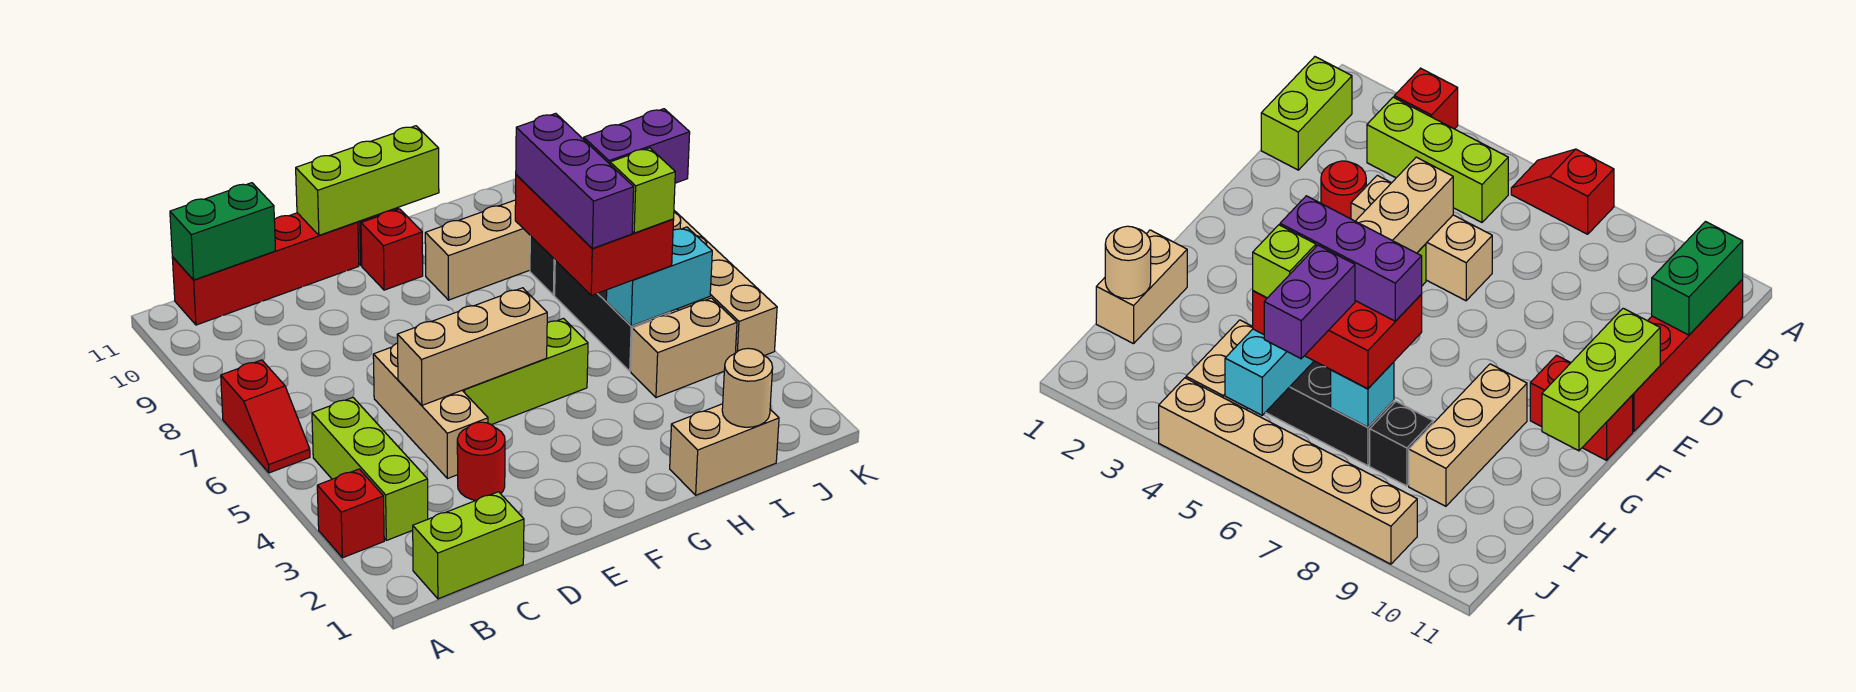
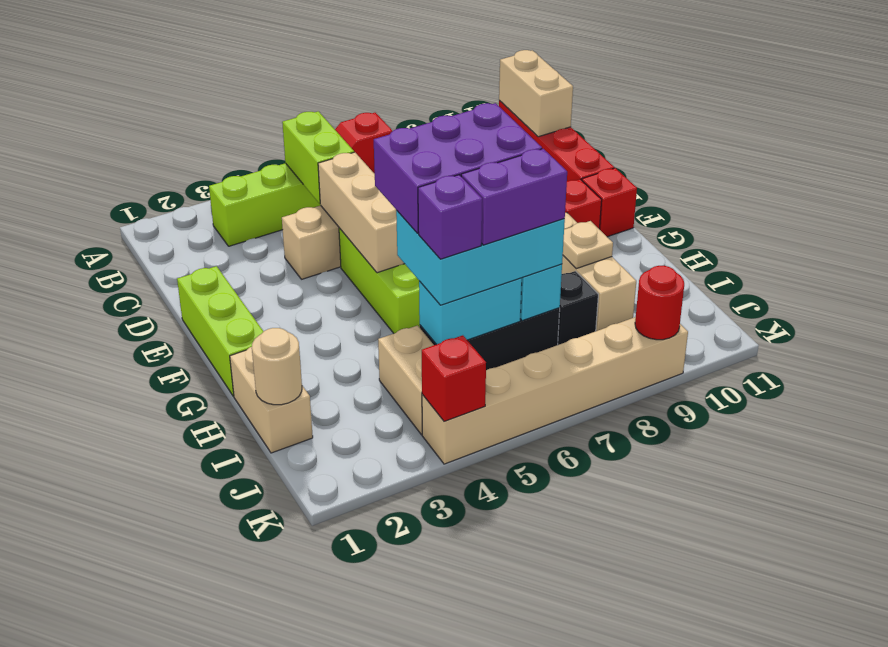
red brick A3 level 1 -> red brick K4 level 2
lime brick B1:C1 level 1 -> lime brick B5:C5 level 2
green brick B11:C11 level 2 -> tan brick B11:C11 level 2
red round brick D3 level 1 -> red round brick K9 level 2
lime brick E11:G11 level 2 -> lime brick E1:G1 level 1
red brick H5:I7 level 3 -> cyan brick H5:I7 level 3
purple brick H5:H7 level 4 -> purple brick G5:H7 level 4
none -> tan plate H9 level 2
cyan brick I5:J5 level 2 -> cyan brick I5:I6 level 2
lime brick I5 level 4 -> purple brick I5 level 4
purple brick I6:J6 level 4 -> purple brick I6:I7 level 4

